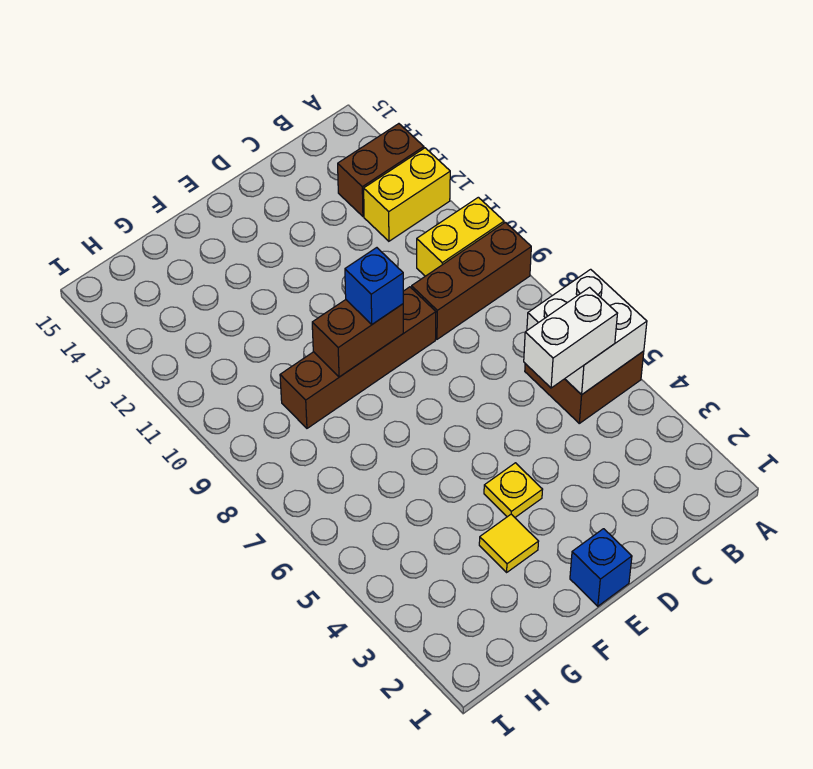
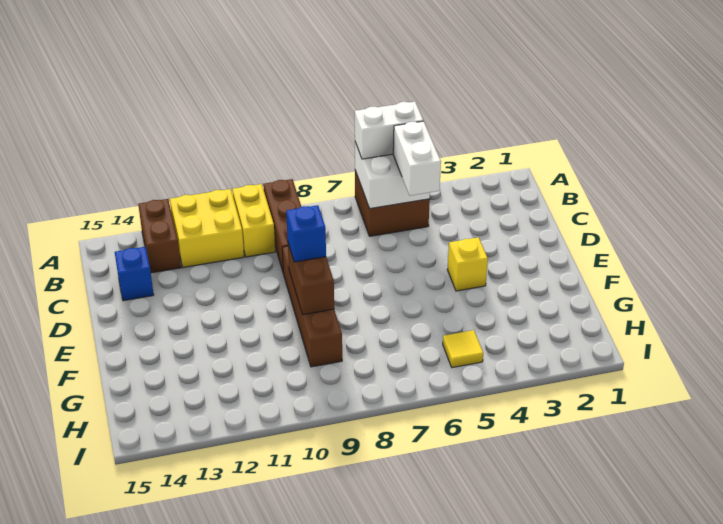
none -> white brick A5:A6 level 3
yellow brick A12:B12 level 1 -> yellow brick A11:B12 level 1
blue brick E1 level 1 -> blue brick C14 level 1
yellow plate E4 level 1 -> yellow brick E4 level 1
yellow tile F3 level 1 -> yellow tile H5 level 1

